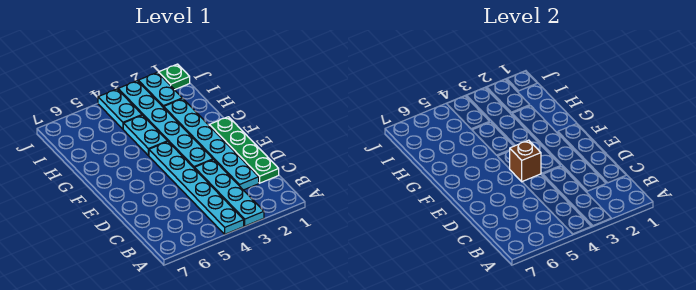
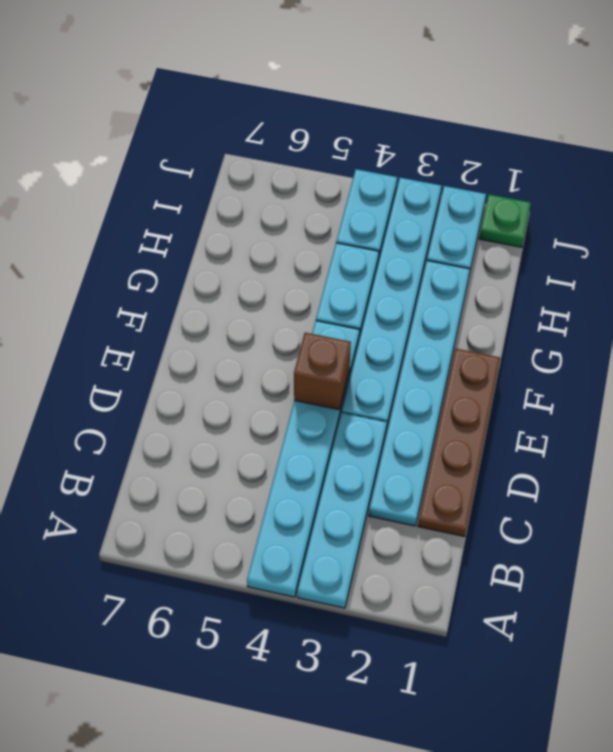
green plate C1:F1 level 1 -> brown plate C1:F1 level 1

